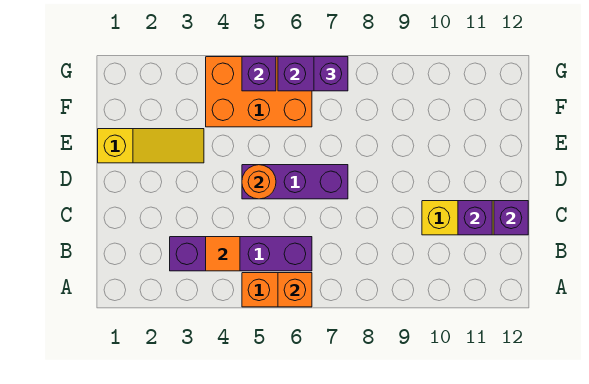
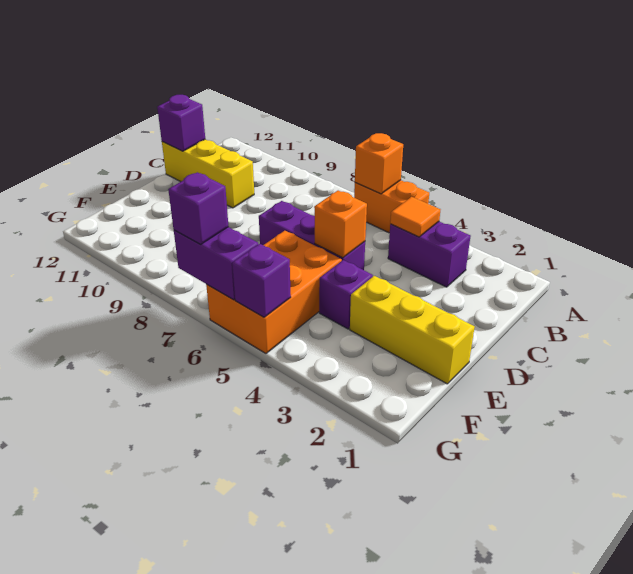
purple brick B3:B6 level 1 -> purple brick B3:B4 level 1
purple brick C11 level 2 -> purple brick E4 level 1
orange round brick D5 level 2 -> orange brick D5 level 2
yellow slope E1:E3 level 1 top 1 -> yellow brick E1:E3 level 1
orange brick F4:G6 level 1 -> orange brick E5:G6 level 1

